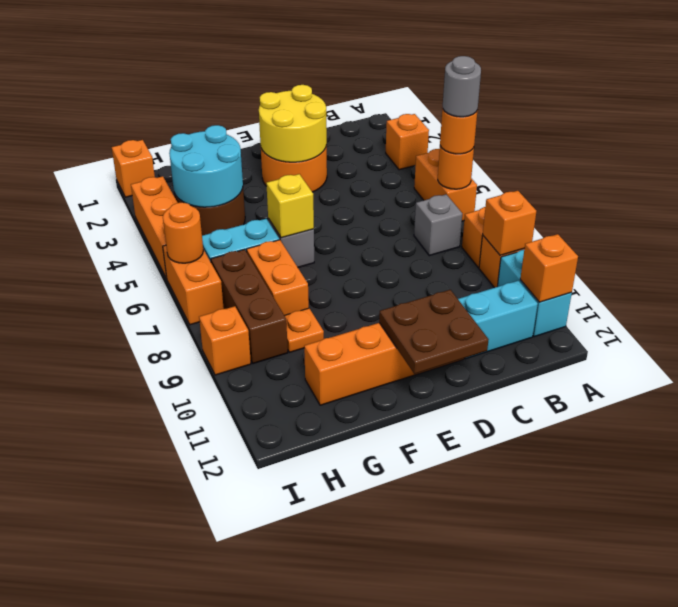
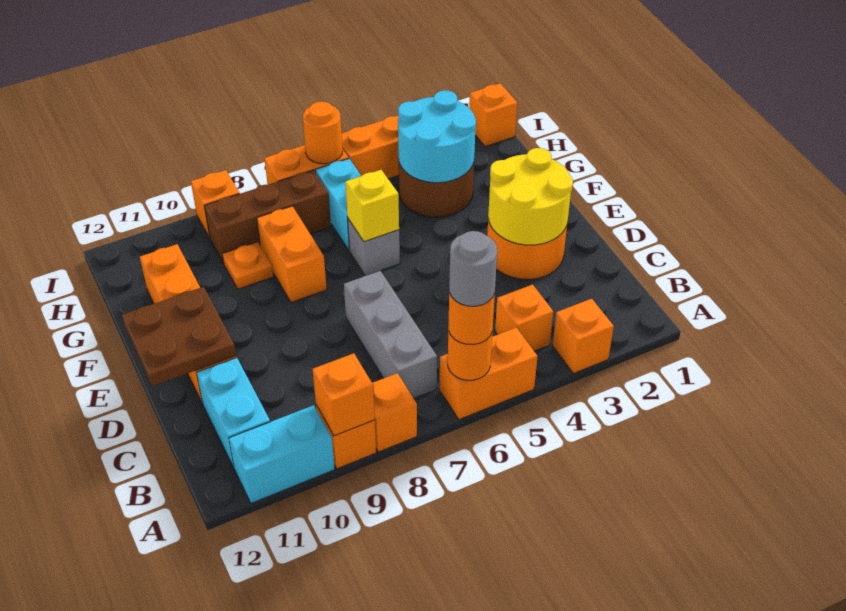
orange brick A11 level 2 -> orange brick B4 level 1
grey brick B7 level 1 -> grey brick B7:D7 level 1
orange brick G7:G8 level 1 -> orange brick F8:G8 level 1

